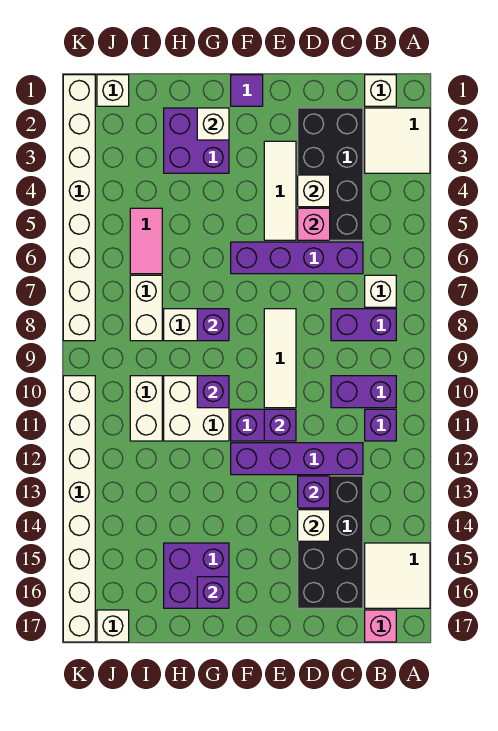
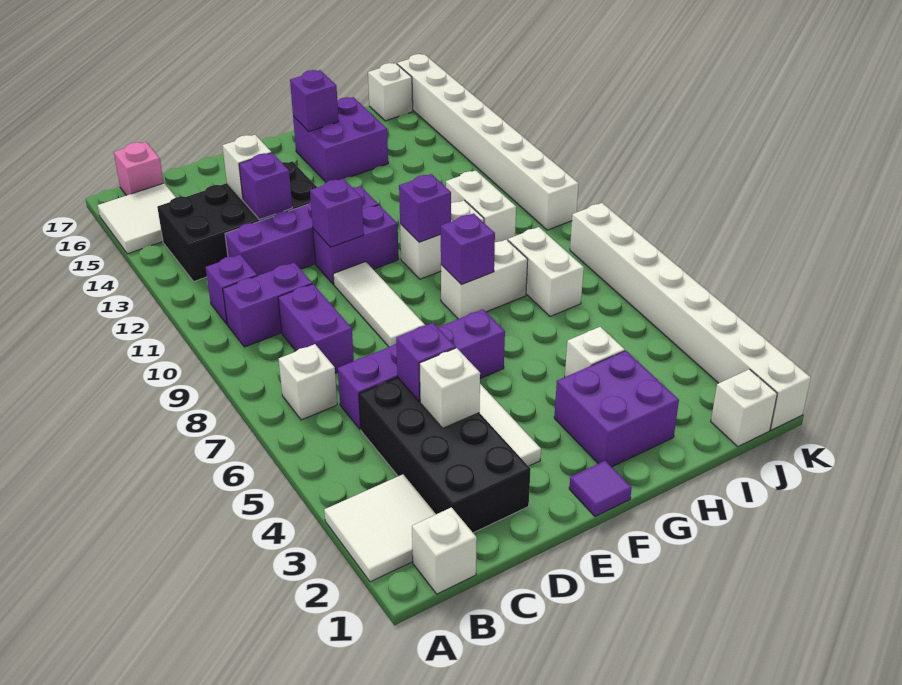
purple brick B8:C8 level 1 -> purple brick C8:C9 level 1
black brick C13:D16 level 1 -> black brick B13:E14 level 1
pink brick D5 level 2 -> purple brick D5 level 2
white brick G2 level 2 -> white brick H4 level 1
white brick G10:H11 level 1 -> white brick G10:H10 level 1
pink tile I5:I6 level 1 -> none

